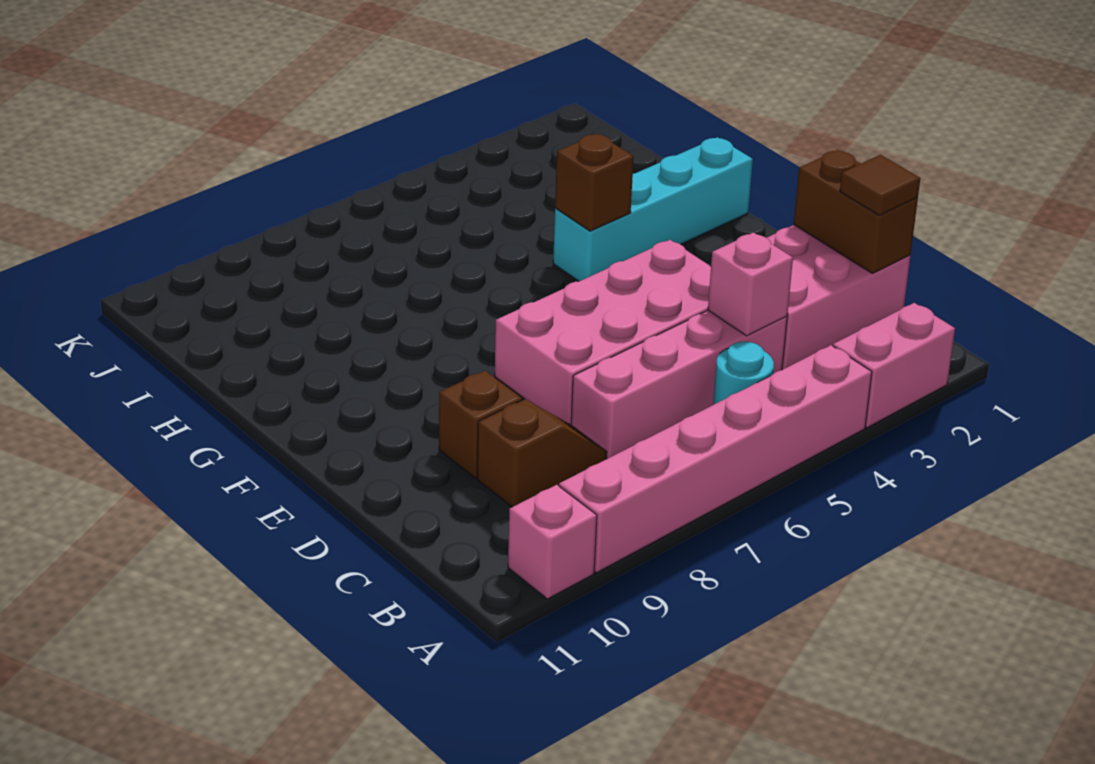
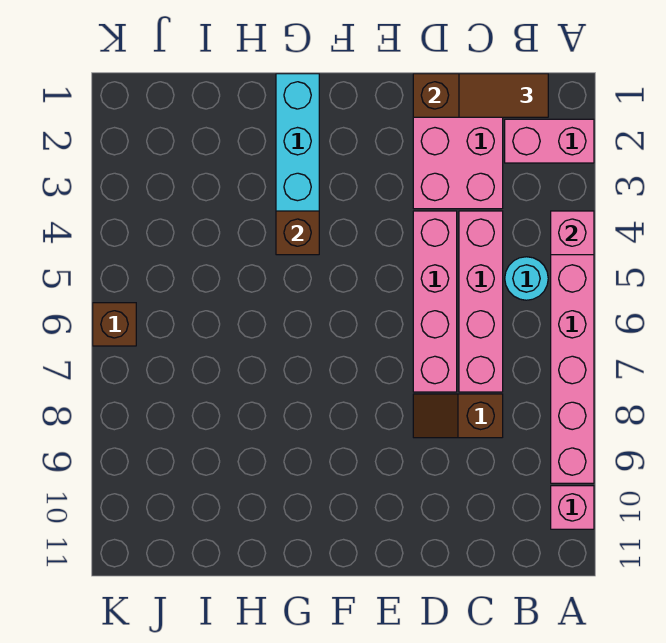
pink brick A2:A3 level 1 -> pink brick A2:B2 level 1
brown tile C1 level 3 -> brown tile B1:C1 level 3
pink brick C4 level 2 -> pink brick A4 level 2
brown slope C8:C9 level 1 top 9 -> brown slope C8:D8 level 1 top C
pink brick D4:E7 level 1 -> pink brick D4:D7 level 1
brown brick D9 level 1 -> brown brick K6 level 1

